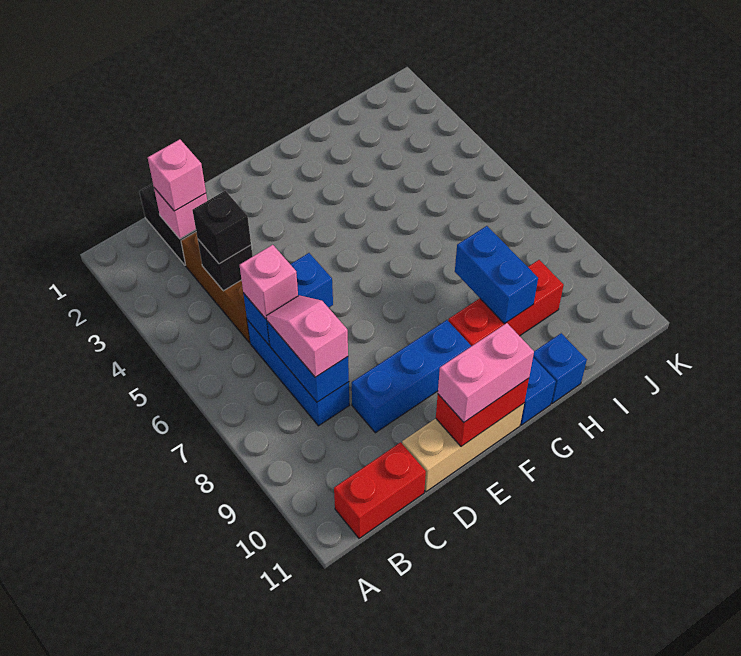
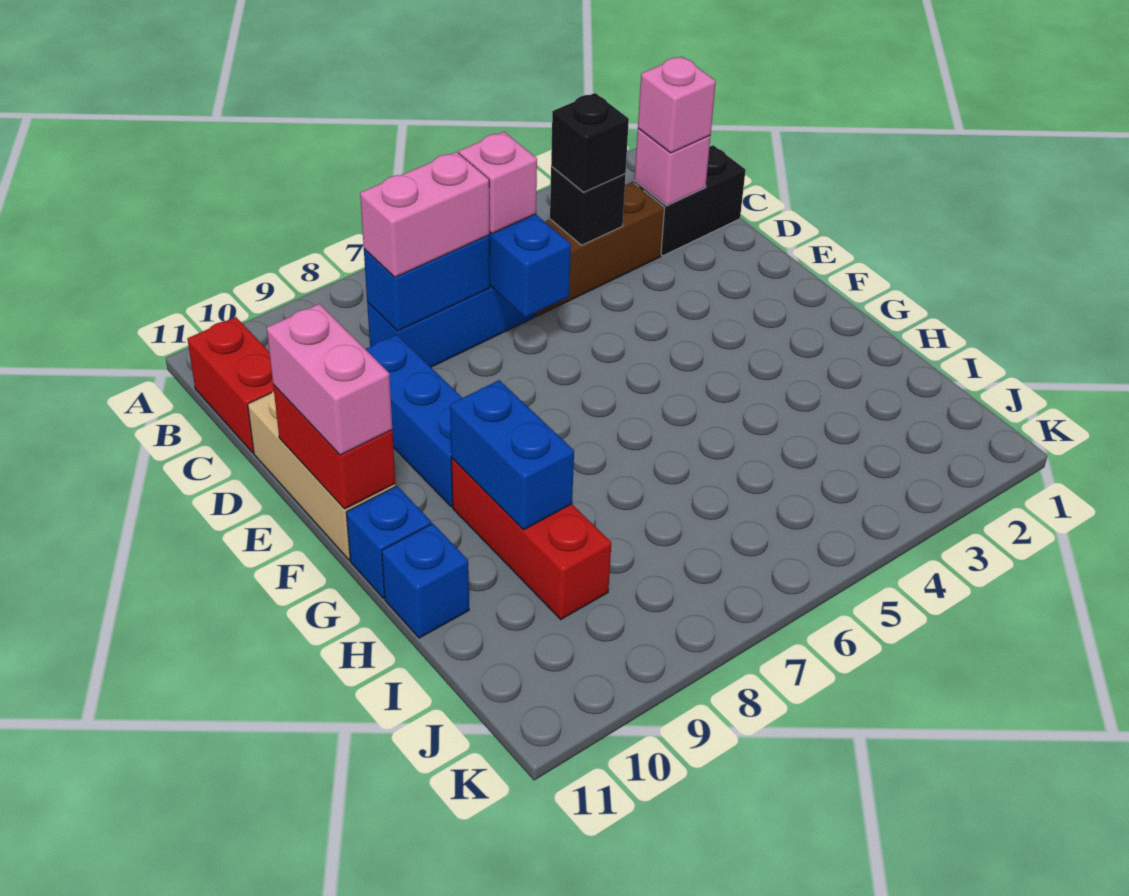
pink slope C7:C8 level 3 top 8 -> pink brick C7:C8 level 3
blue brick H8:H9 level 2 -> blue brick G9:H9 level 2

